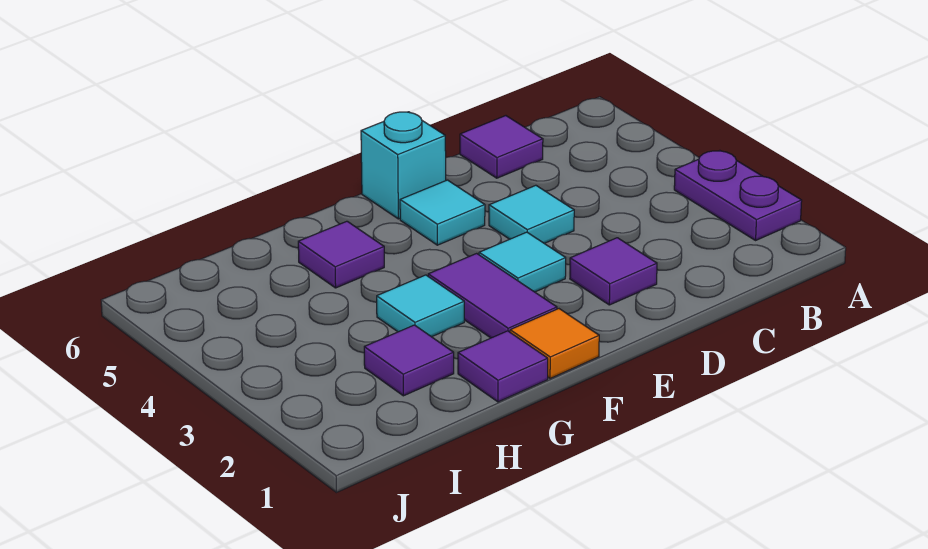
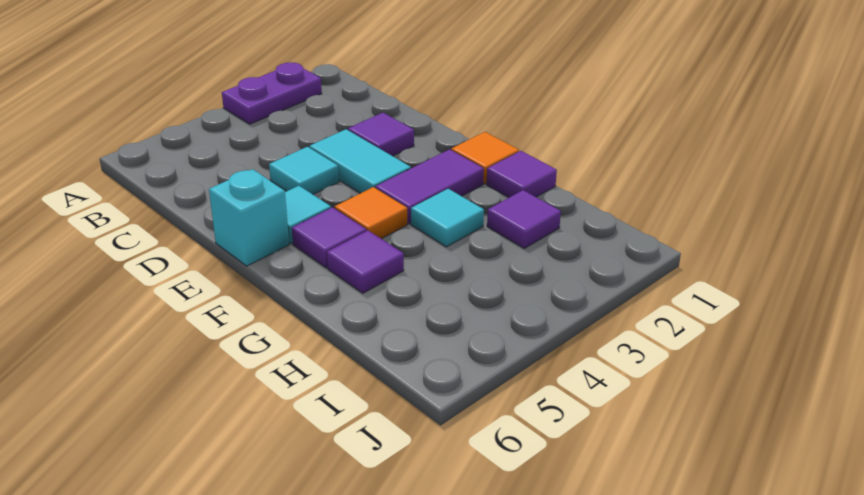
purple tile C6 level 1 -> purple tile F5 level 1
cyan tile E3 level 1 -> cyan tile D3:E3 level 1
none -> orange tile F4 level 1

